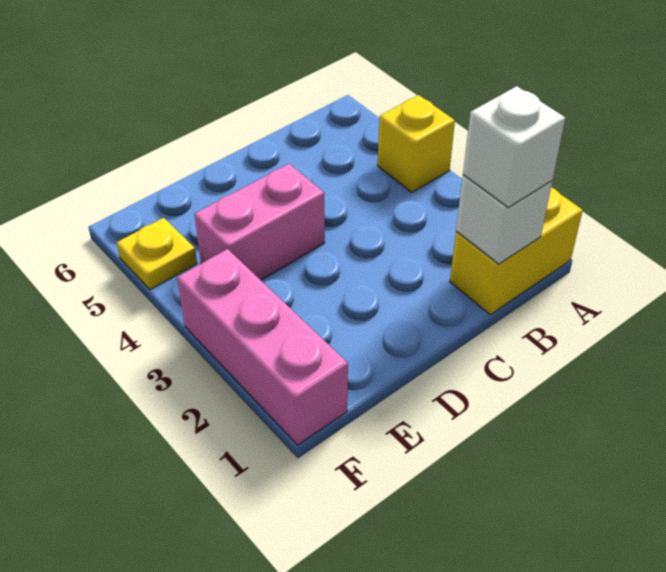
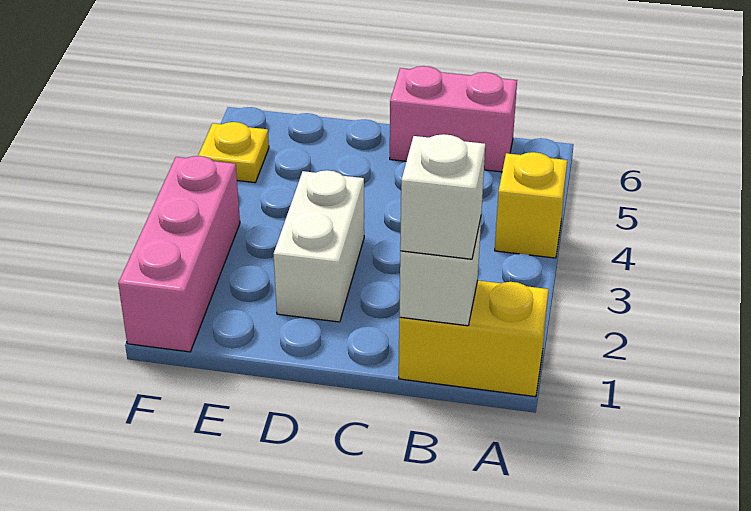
none -> white brick D2:D3 level 1
pink brick D4:E4 level 1 -> pink brick B6:C6 level 1

